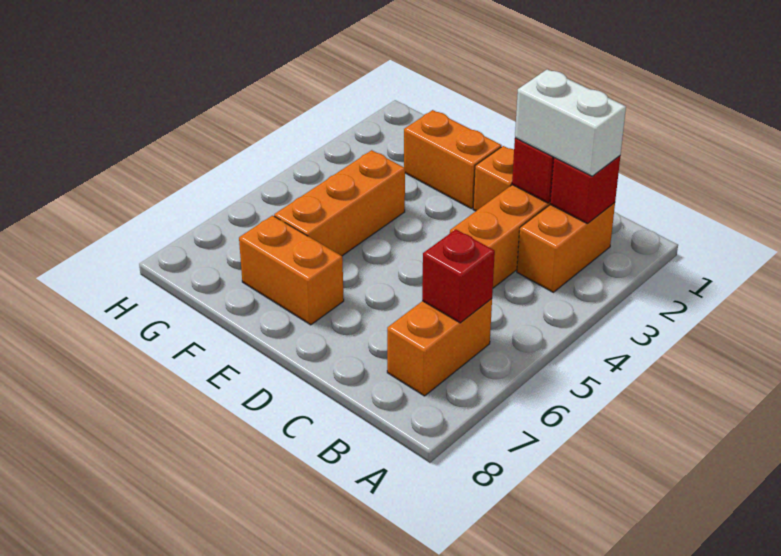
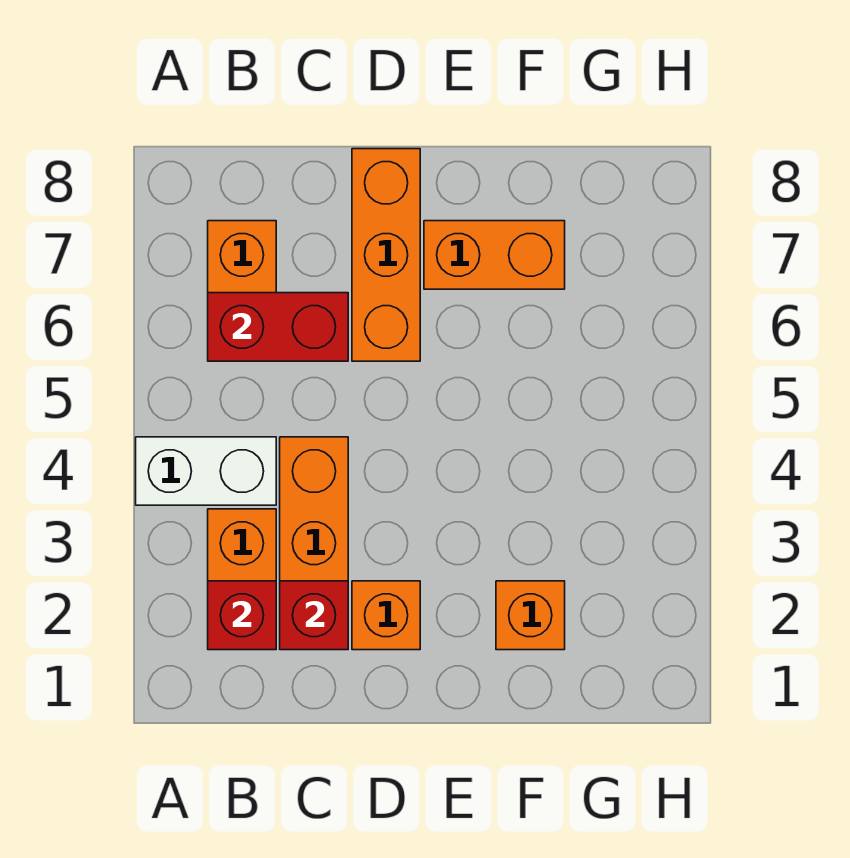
white brick B2:C2 level 3 -> white brick A4:B4 level 1
red brick B6 level 2 -> red brick B6:C6 level 2
orange brick E2:F2 level 1 -> orange brick F2 level 1
orange brick F4:F6 level 1 -> orange brick D6:D8 level 1

